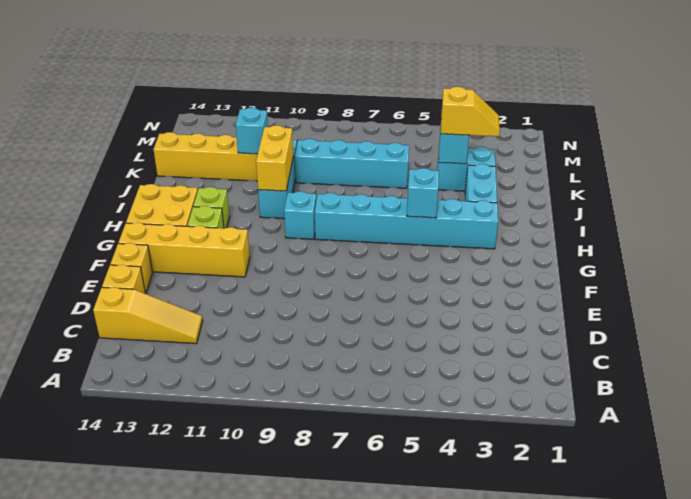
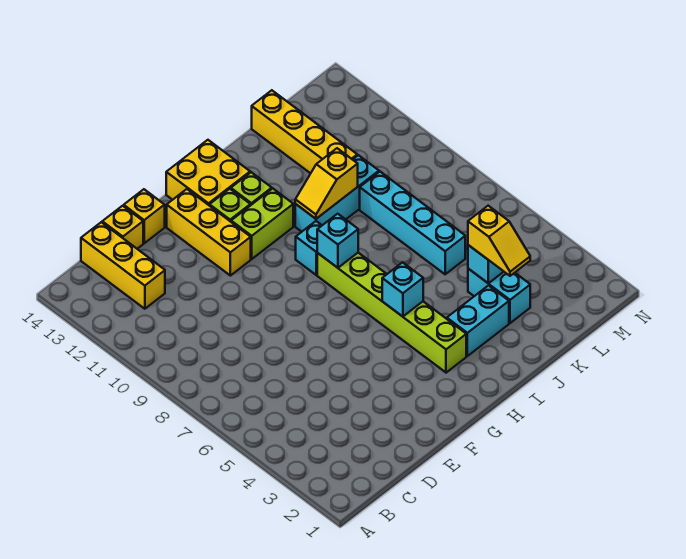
yellow slope C12:C14 level 1 top 14 -> yellow brick C12:C14 level 1
yellow brick F11:F14 level 1 -> yellow brick F11:F13 level 1
none -> lime brick G11:H11 level 1
cyan brick H3:H8 level 1 -> lime brick H3:H8 level 1
yellow brick I10:J10 level 2 -> yellow slope I10:J10 level 2 top J
cyan brick K11 level 2 -> cyan brick H8 level 2

